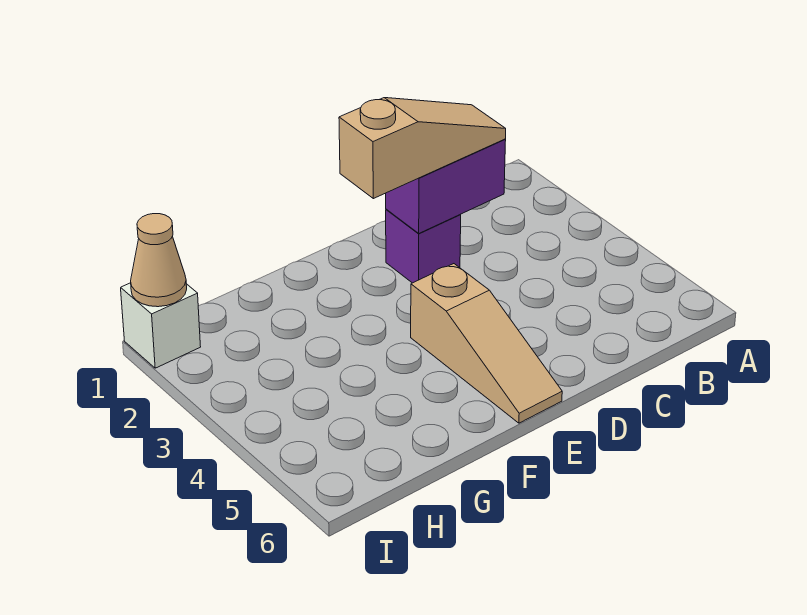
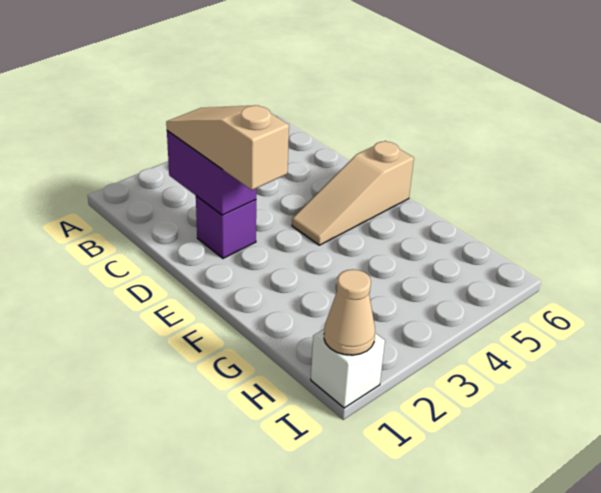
tan slope E4:E6 level 1 top 4 -> tan slope E4:E6 level 1 top 6

